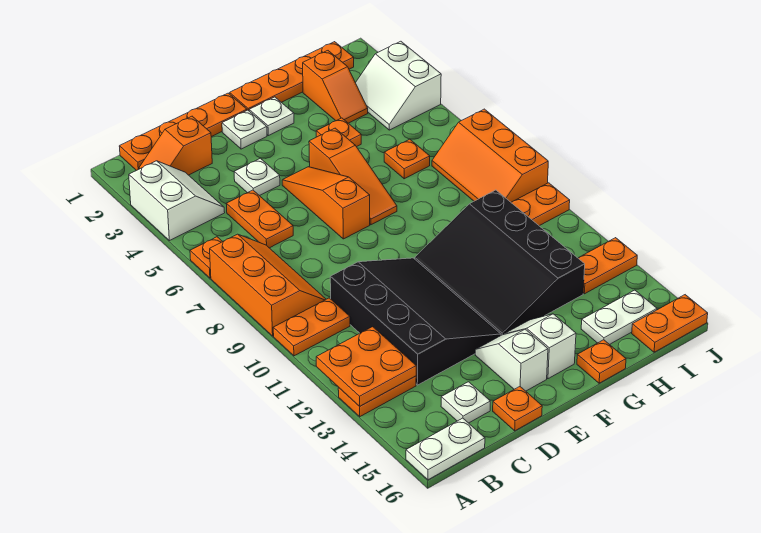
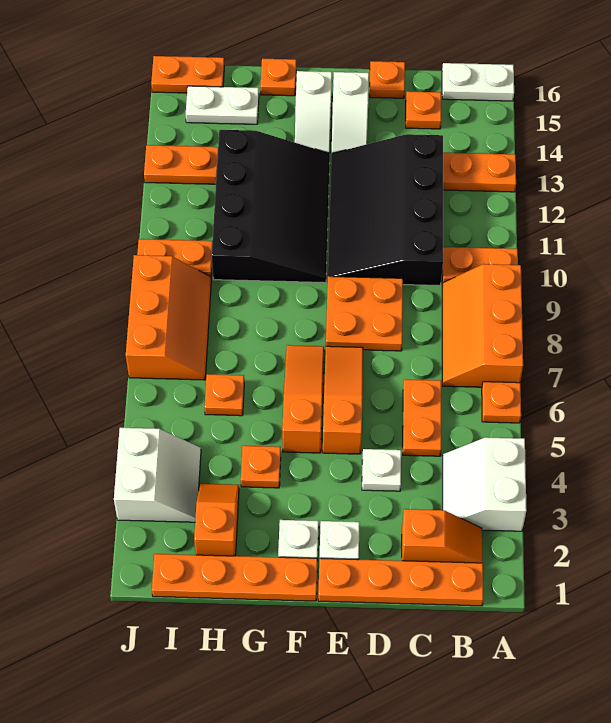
orange plate A12:B13 level 2 -> orange plate D8:E9 level 1
white plate C15 level 1 -> orange plate C15 level 1
orange slope E5:E7 level 1 top 7 -> orange slope E5:E7 level 1 top 5

